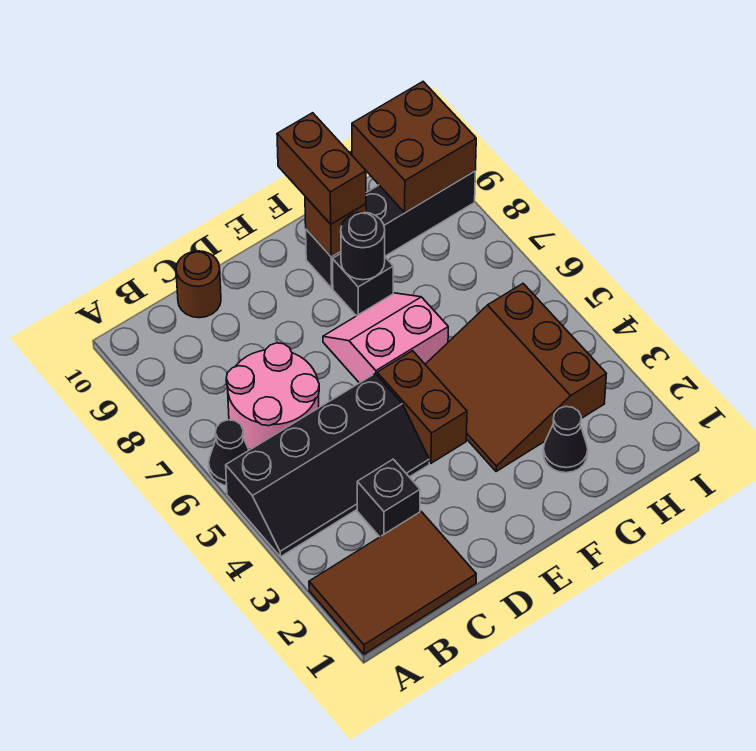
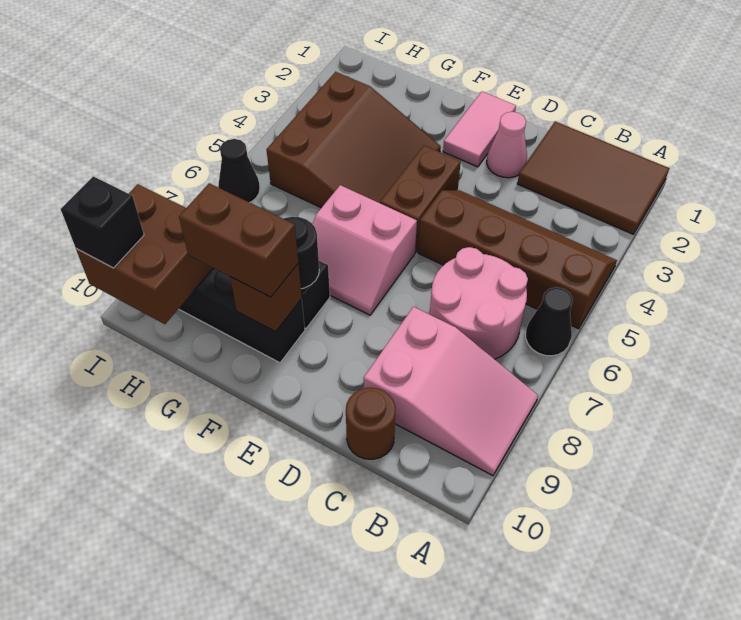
black slope A4:D5 level 1 top 5 -> brown slope A4:D5 level 1 top 5
none -> pink slope A8:C9 level 1 top C
black brick C3 level 1 -> black brick I10 level 3
none -> pink cone D2 level 1
none -> pink tile E1:E2 level 1
brown brick F9:F10 level 3 -> brown brick F9:G9 level 3
black cone G2 level 1 -> black cone I6 level 1

